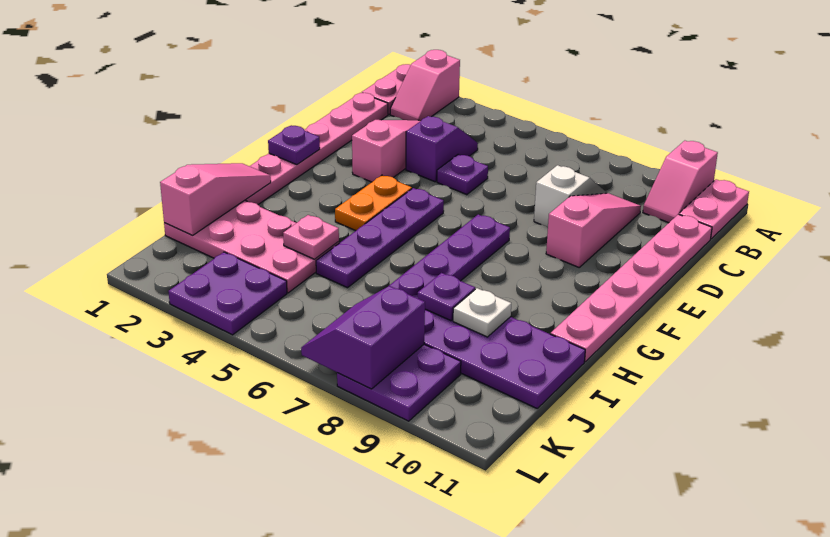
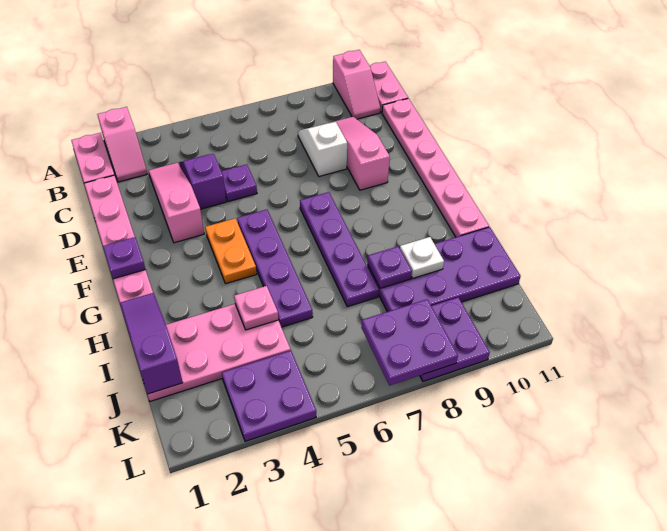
pink slope H1:J1 level 2 top J -> purple slope H1:J1 level 2 top J
purple slope K7:L8 level 2 top 8 -> purple plate K7:L8 level 2

